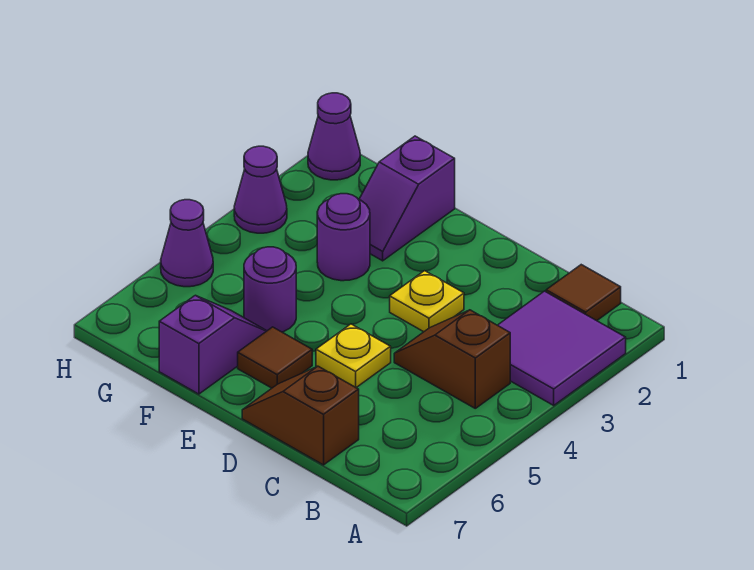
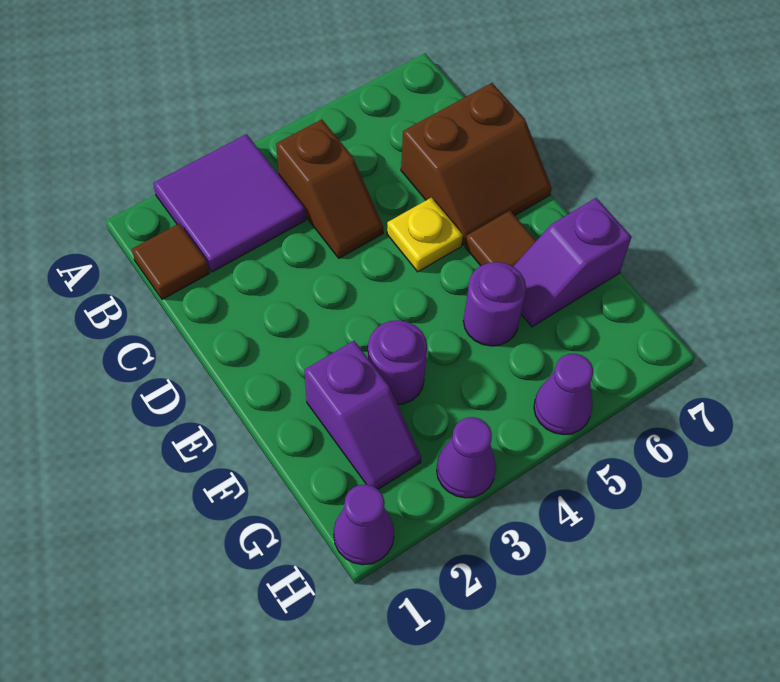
brown slope C7:D7 level 1 top C -> brown slope C6:D7 level 1 top C
yellow plate D3 level 1 -> none
purple slope F1:F2 level 1 top 1 -> purple slope F2:G2 level 1 top F

